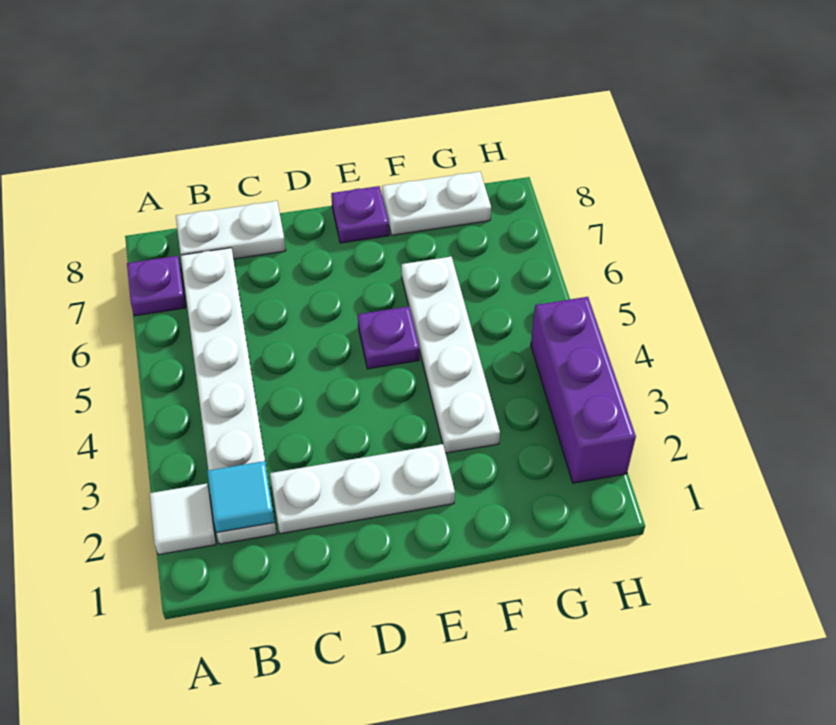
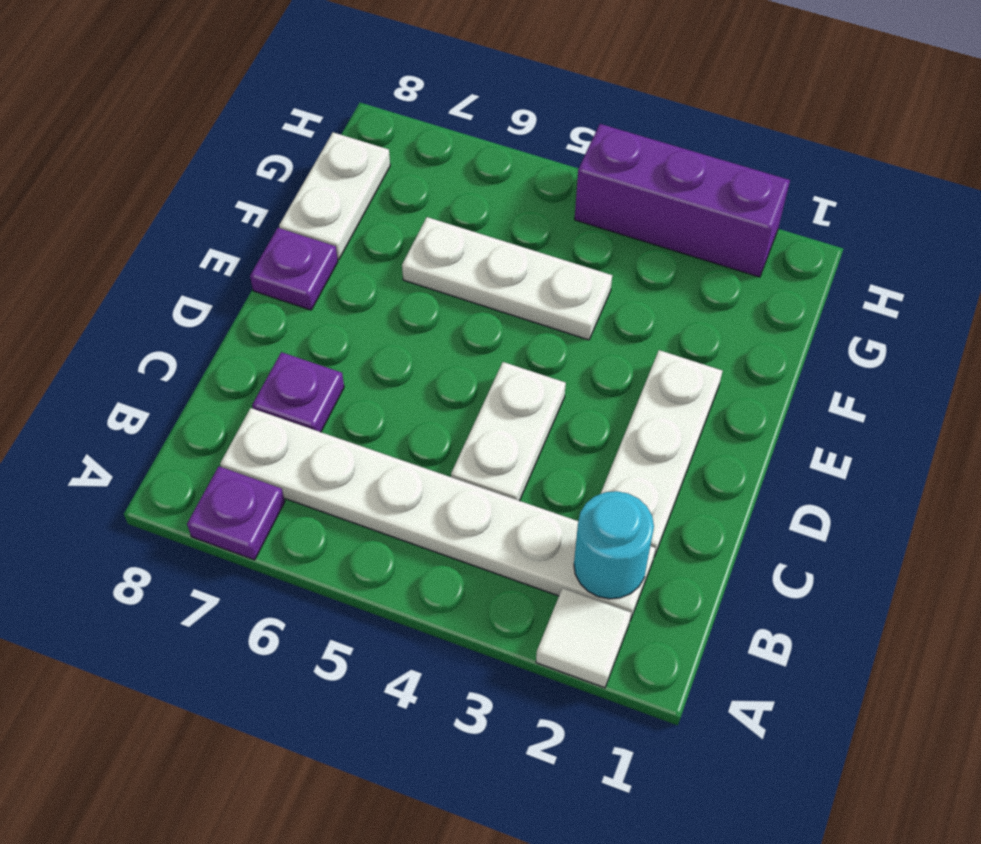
cyan tile B2 level 2 -> cyan round brick B2 level 2
white plate B8:C8 level 1 -> white plate C4:D4 level 1
purple plate E5 level 1 -> purple plate C7 level 1
white plate F3:F6 level 1 -> white plate F4:F6 level 1

